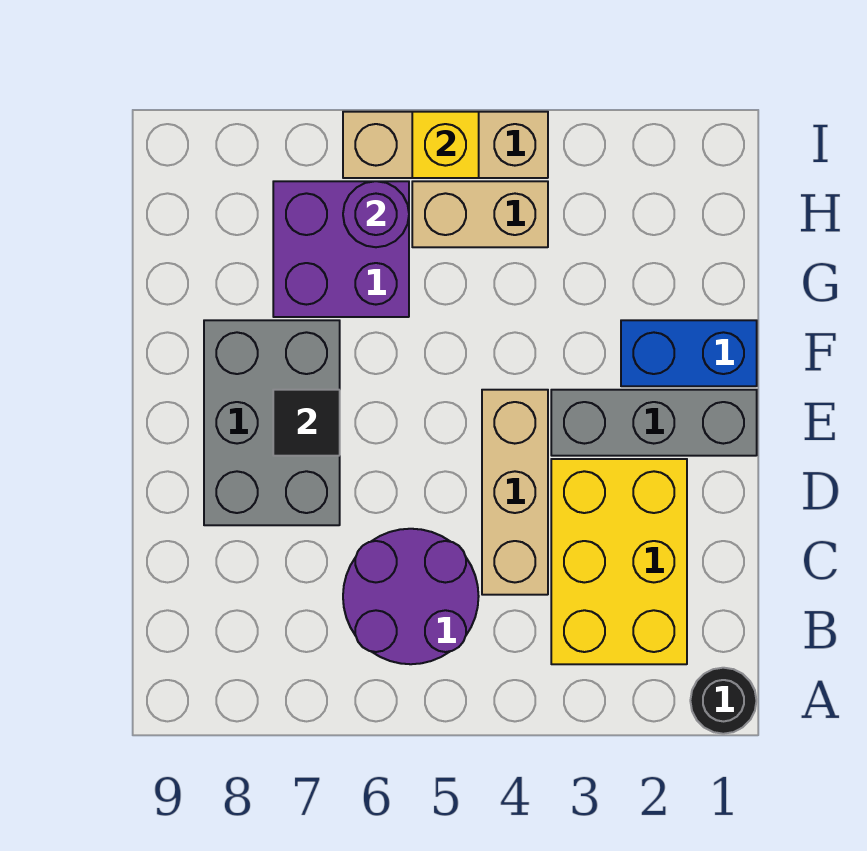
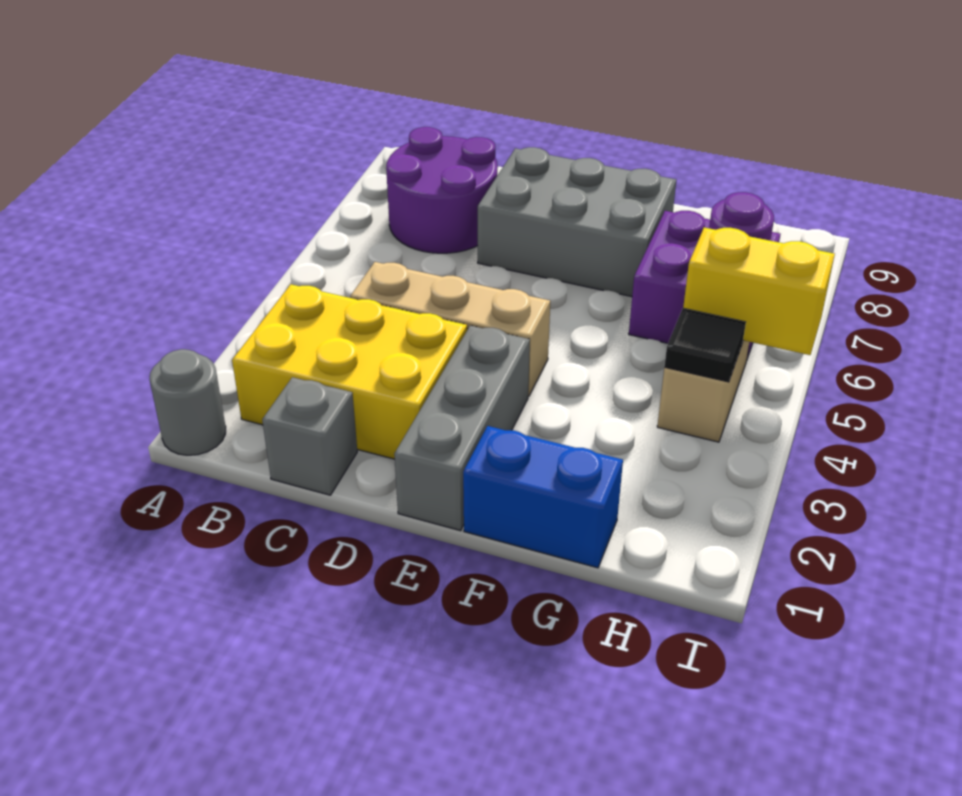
black round brick A1 level 1 -> grey round brick A1 level 1
purple round brick B5:C6 level 1 -> purple round brick B7:C8 level 1
none -> grey brick C1 level 1
black tile E7 level 2 -> black tile H4 level 2
blue brick F1:F2 level 1 -> blue brick F1:G1 level 1
tan brick I4:I6 level 1 -> none
yellow brick I5 level 2 -> yellow brick H5:I5 level 2

